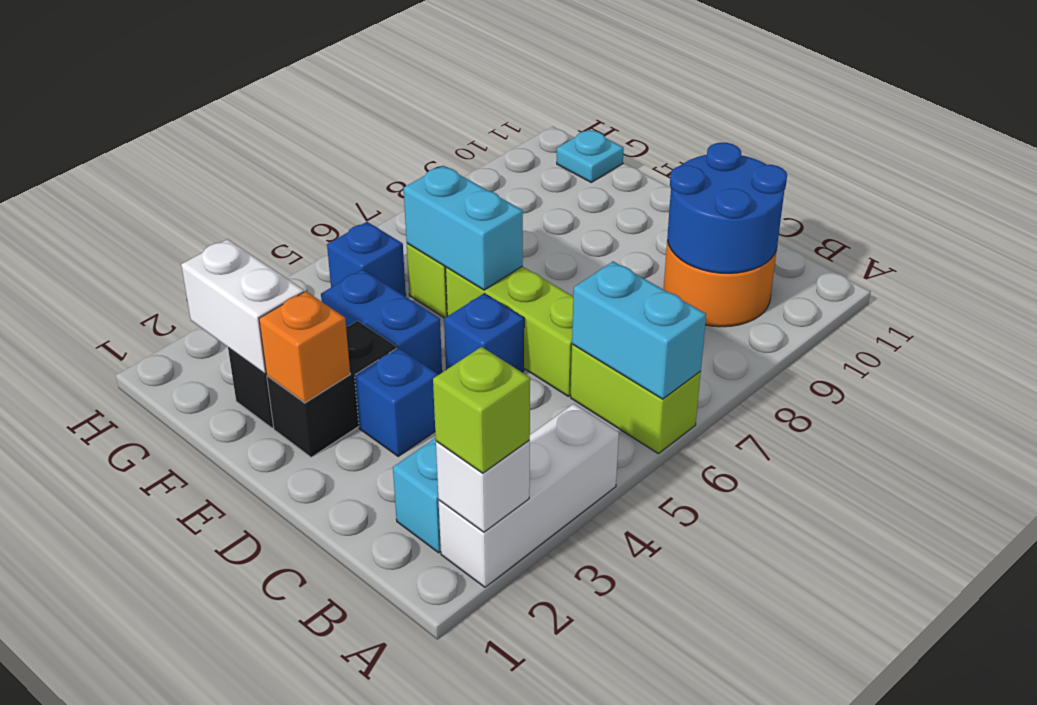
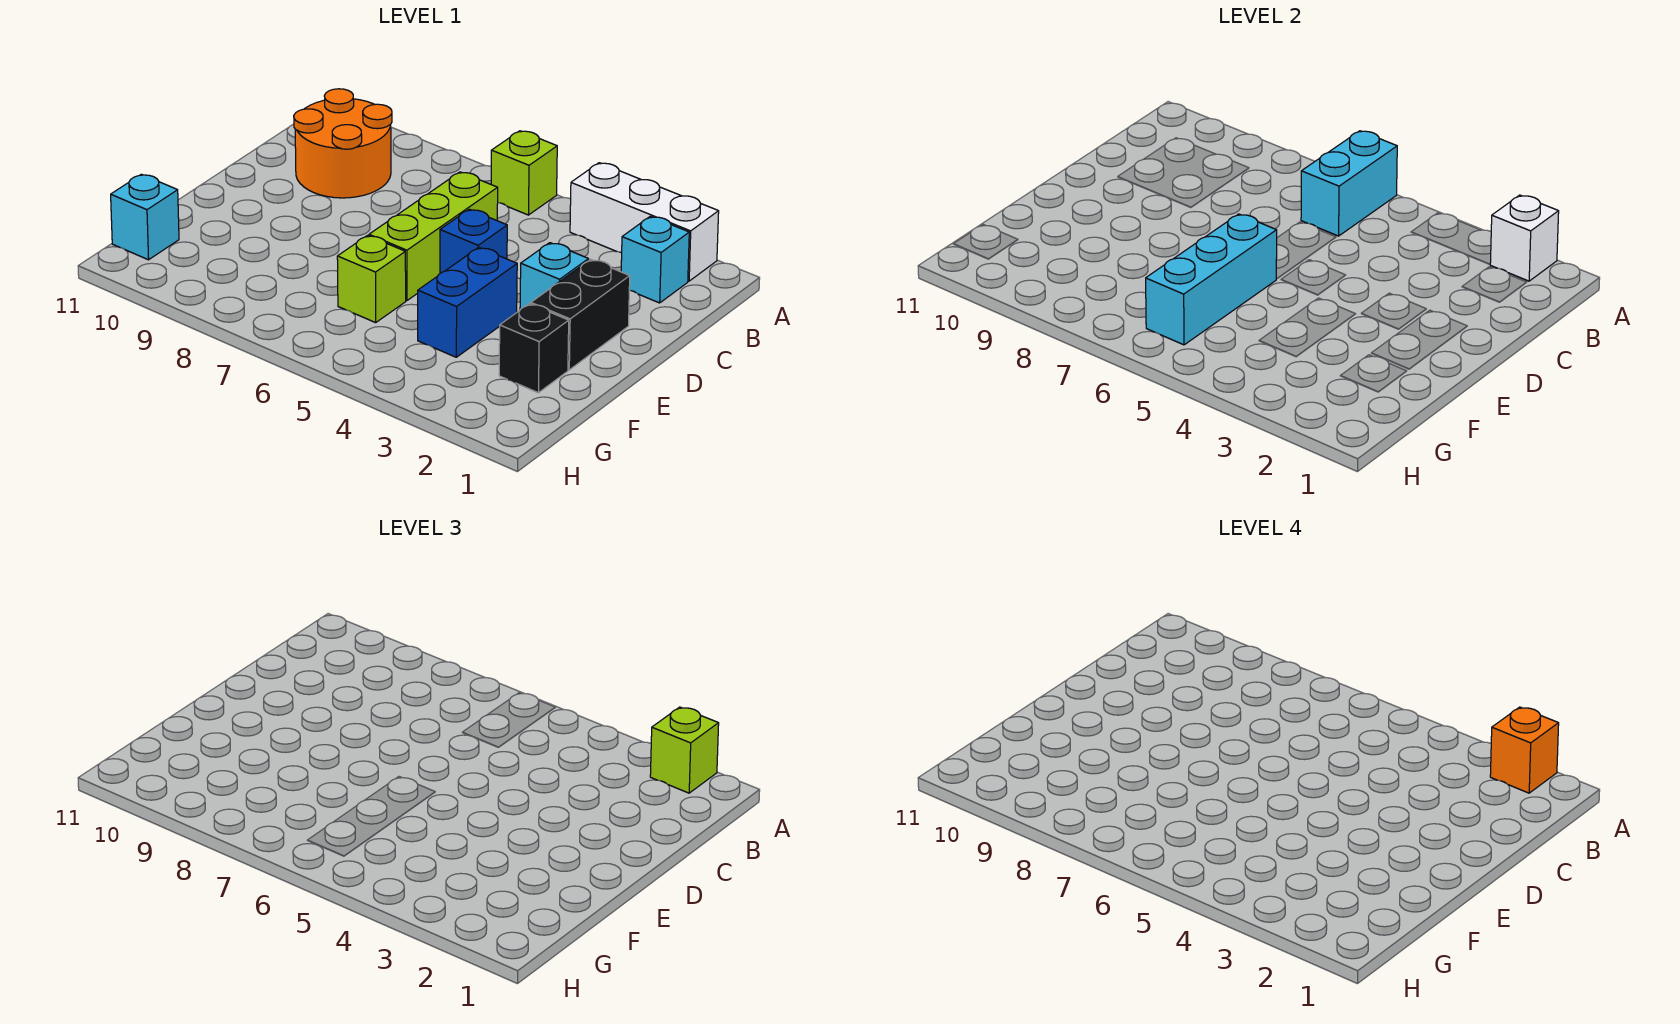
lime brick A6:B6 level 1 -> lime brick A6 level 1
blue round brick B9:C10 level 2 -> none
blue brick D3 level 1 -> cyan brick D3 level 1
black brick E2:E3 level 1 -> black brick D2:E2 level 1
orange brick E2 level 2 -> orange brick A2 level 4
cyan brick E6:F6 level 2 -> cyan brick E6:G6 level 2
white brick F2:G2 level 2 -> none
blue brick G5 level 1 -> none
cyan plate G11 level 1 -> cyan brick G11 level 1

